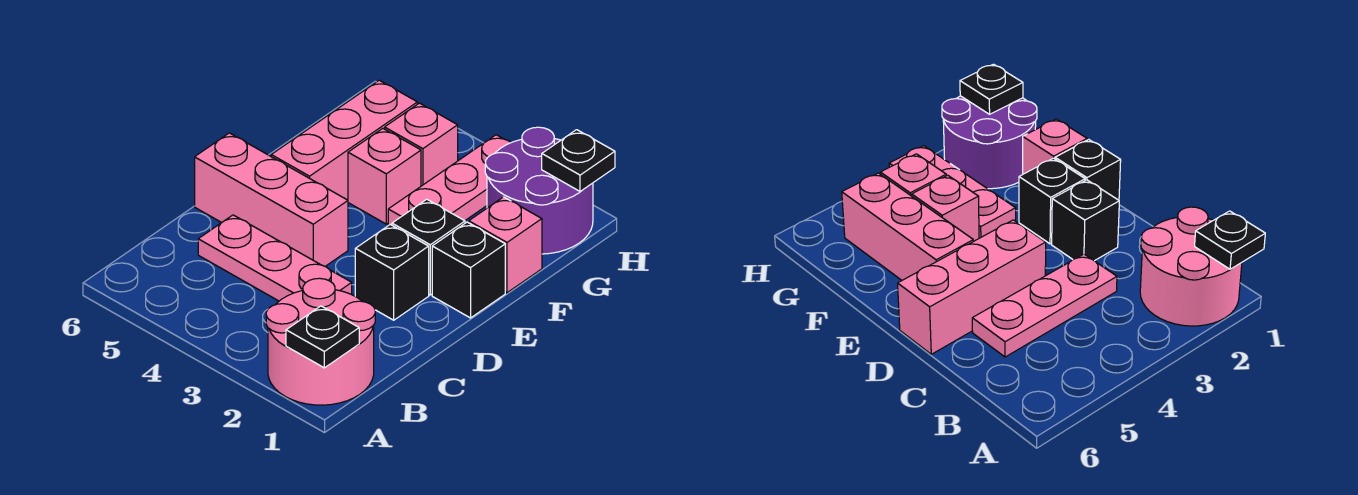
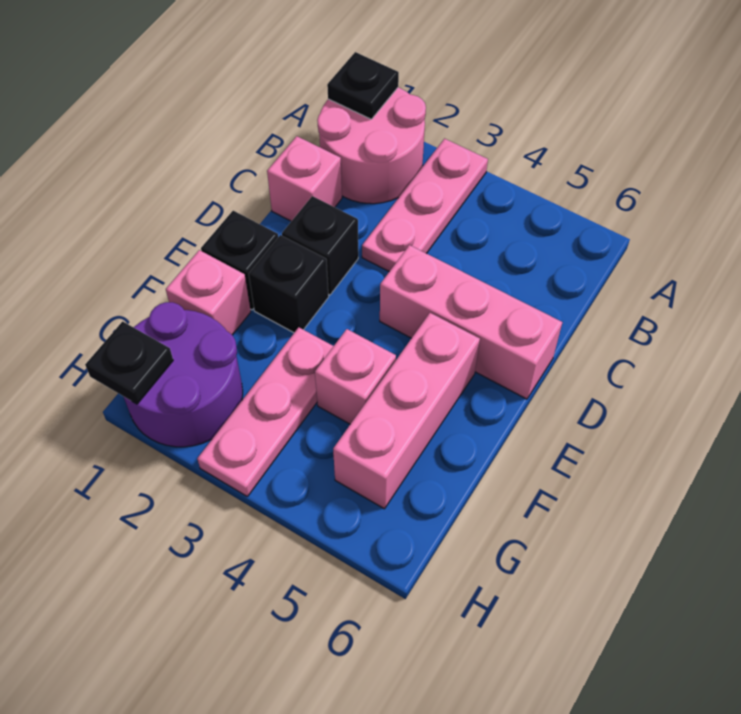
pink plate C3:C5 level 1 -> pink plate A3:C3 level 1
pink brick G4 level 1 -> pink brick C1 level 1

